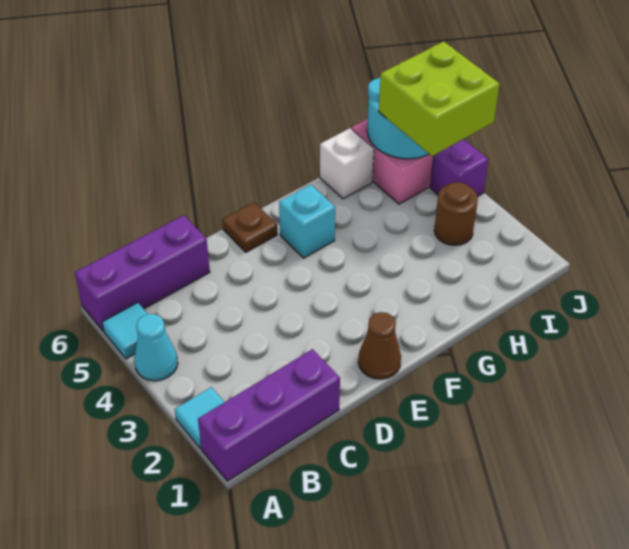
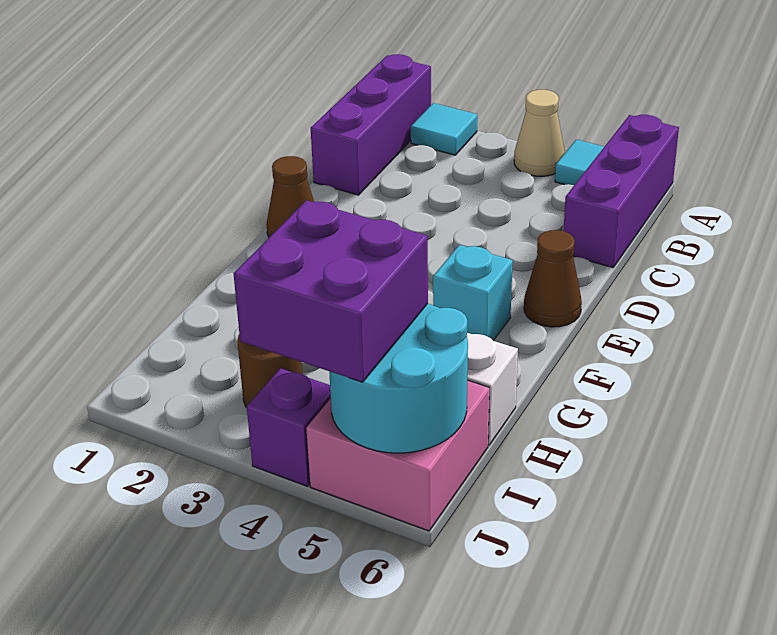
cyan cone A4 level 1 -> tan cone A4 level 1
brown plate E6 level 1 -> brown cone E6 level 1
lime brick I4:J5 level 3 -> purple brick I4:J5 level 3

